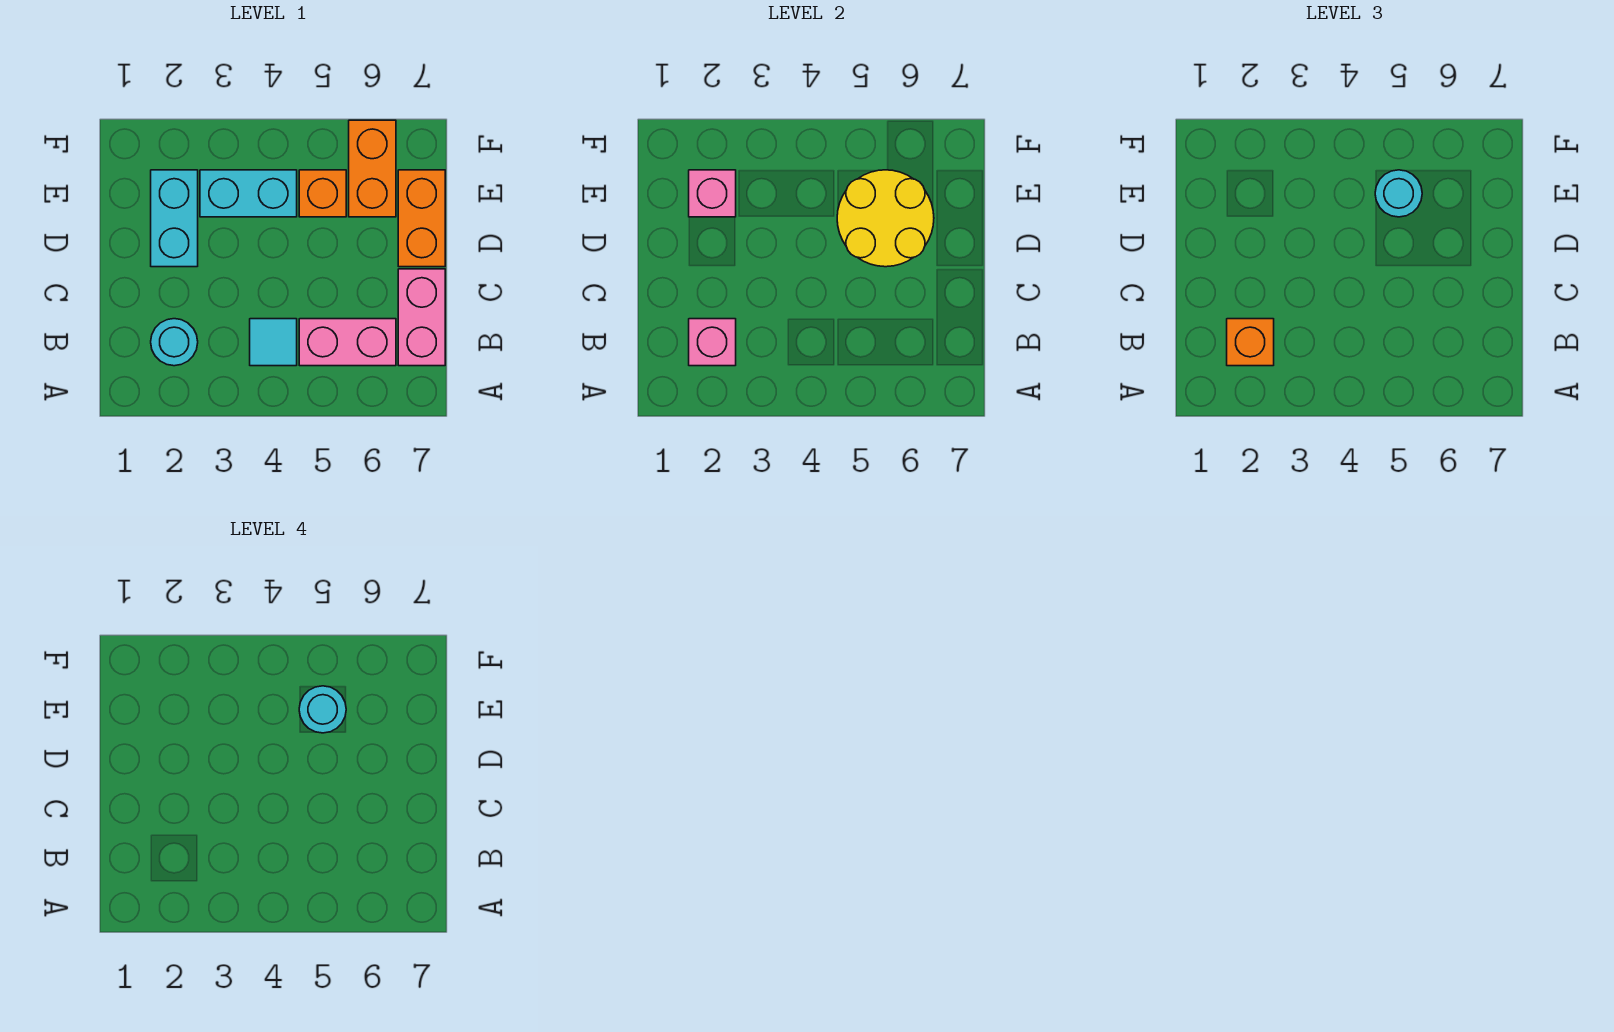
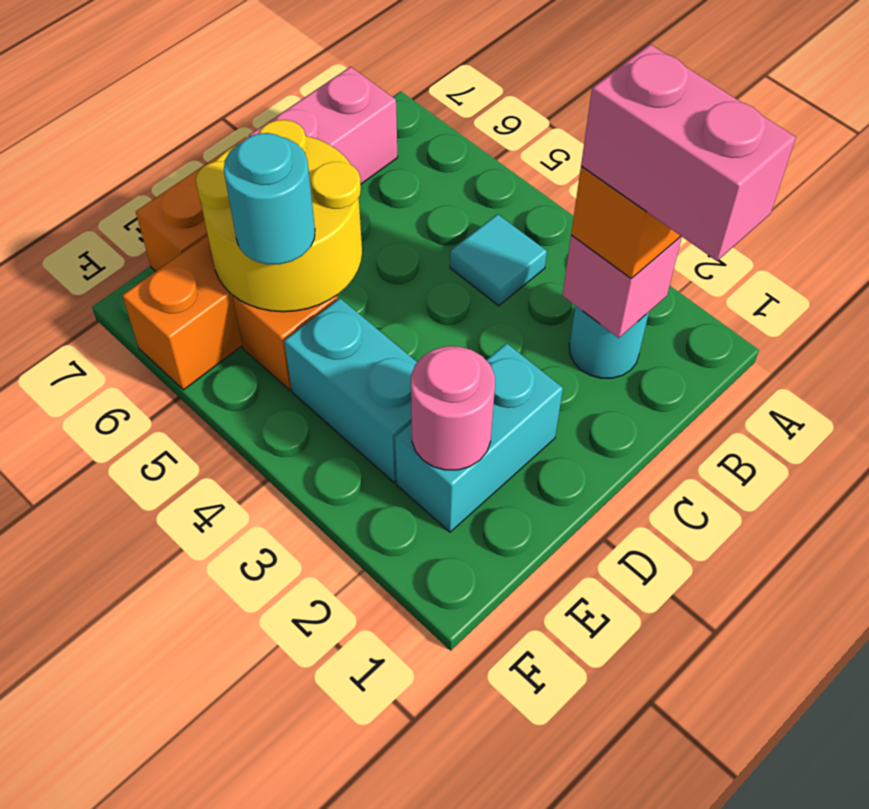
pink brick B5:B6 level 1 -> pink brick B1:B2 level 4
pink brick E2 level 2 -> pink round brick E2 level 2
cyan round brick E5 level 4 -> none

